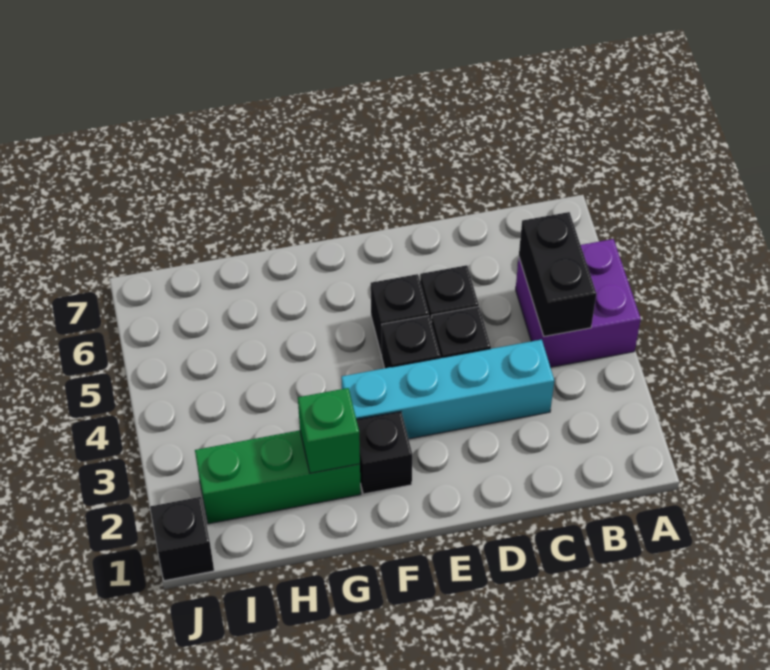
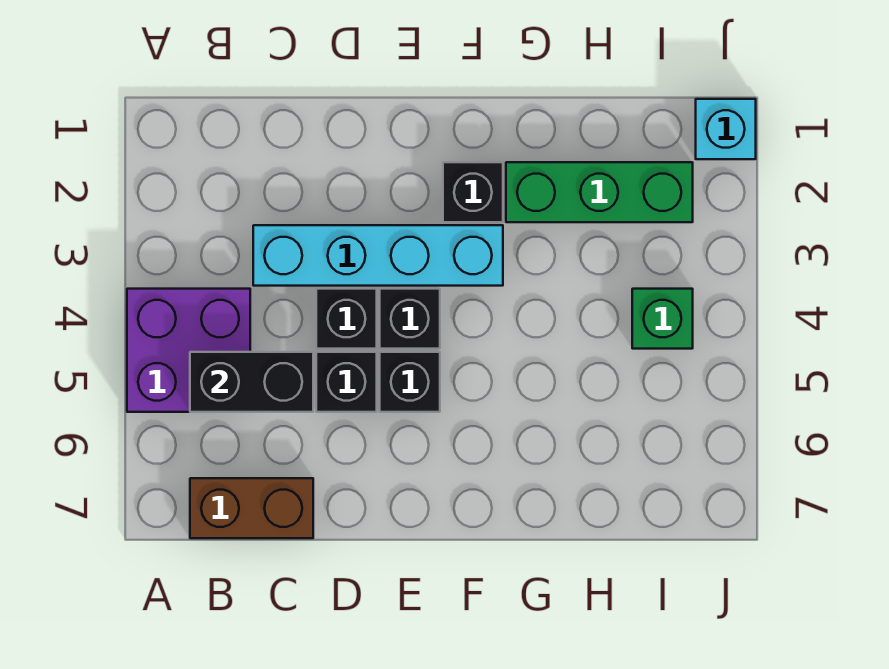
black brick B4:B5 level 2 -> black brick B5:C5 level 2
none -> brown brick B7:C7 level 1
green brick G2 level 2 -> green brick I4 level 1
black brick J1 level 1 -> cyan brick J1 level 1

